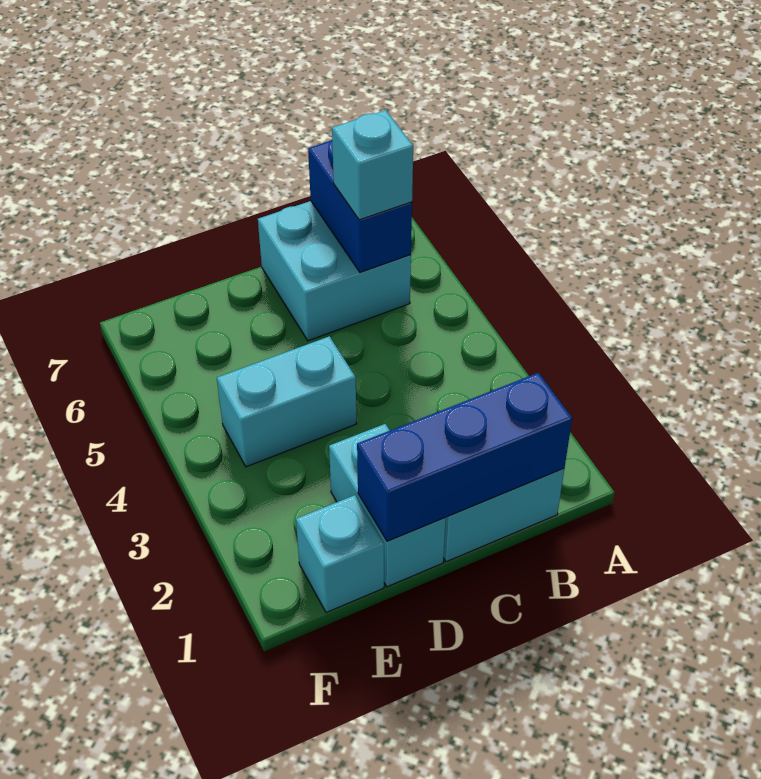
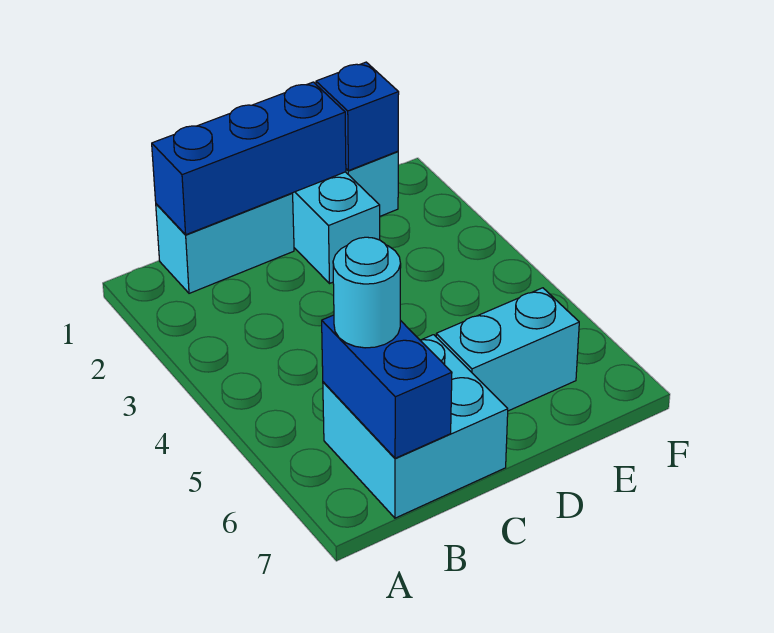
cyan brick B6 level 3 -> cyan round brick B6 level 3
cyan brick D4:E4 level 1 -> cyan brick D6:E6 level 1
none -> blue brick E1 level 2

